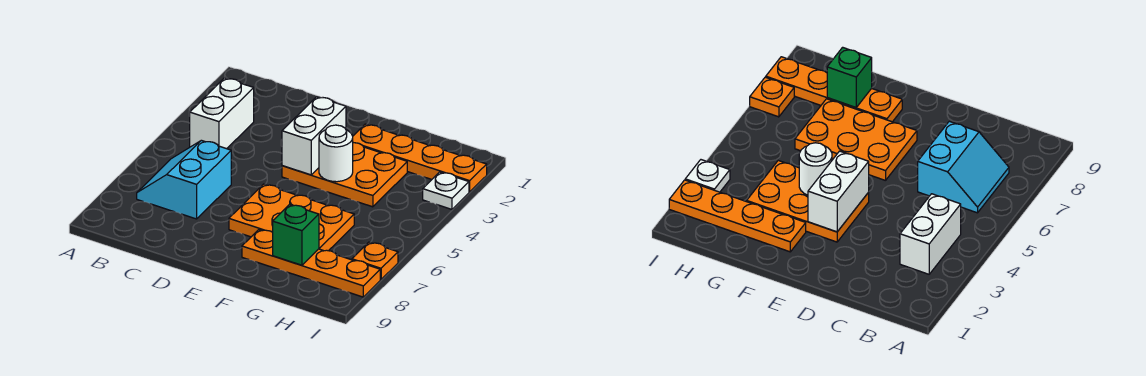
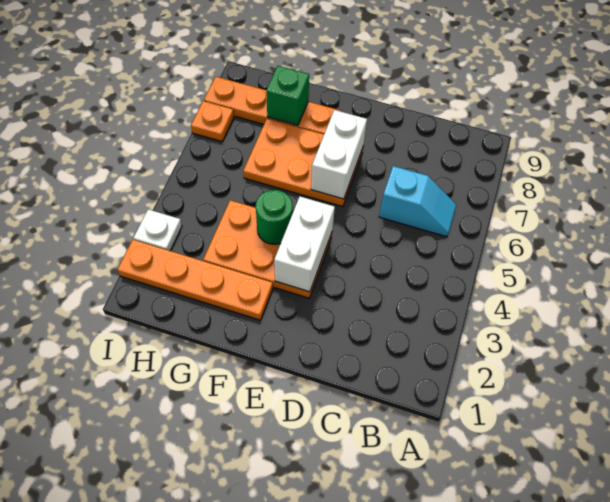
white brick B3:B4 level 1 -> white brick E6:E7 level 2
cyan slope B6:C7 level 1 top C -> cyan slope B6:C6 level 1 top C
white round brick F4 level 2 -> green round brick F4 level 2

